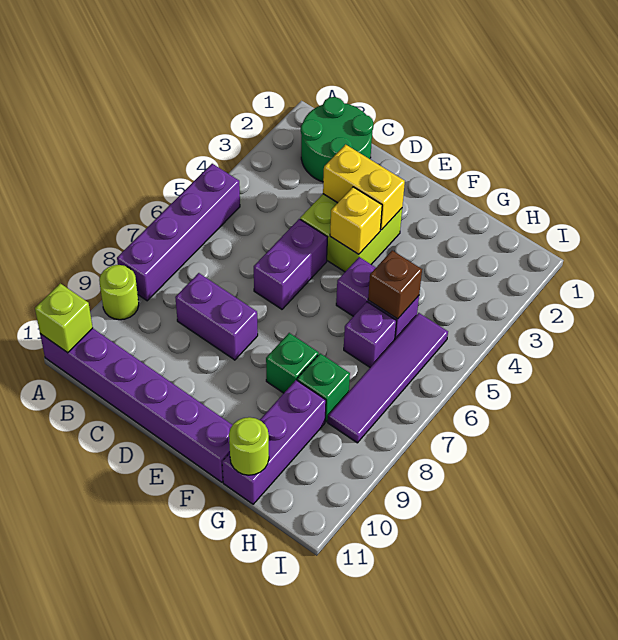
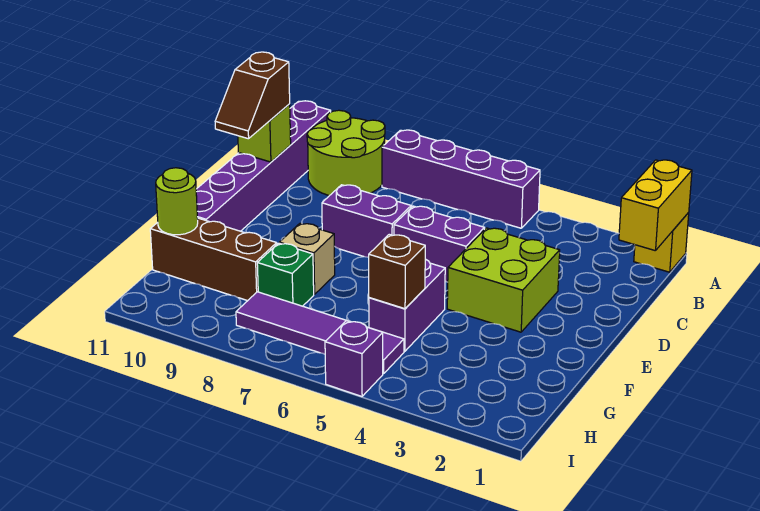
lime round brick A9 level 1 -> lime round brick A9:B10 level 1
lime brick A11 level 2 -> lime brick C11 level 2
green round brick B1:C2 level 1 -> none
purple brick C8:D8 level 1 -> purple brick D7:D8 level 1
none -> brown slope C11:D11 level 3 top C
yellow brick D3:E3 level 2 -> yellow brick A1:B1 level 2
yellow brick E4 level 2 -> yellow brick A1 level 1
green brick F8 level 1 -> tan brick F8 level 1
purple brick G6 level 1 -> purple brick I5 level 1
purple brick G9:G11 level 1 -> brown brick G9:G11 level 1

